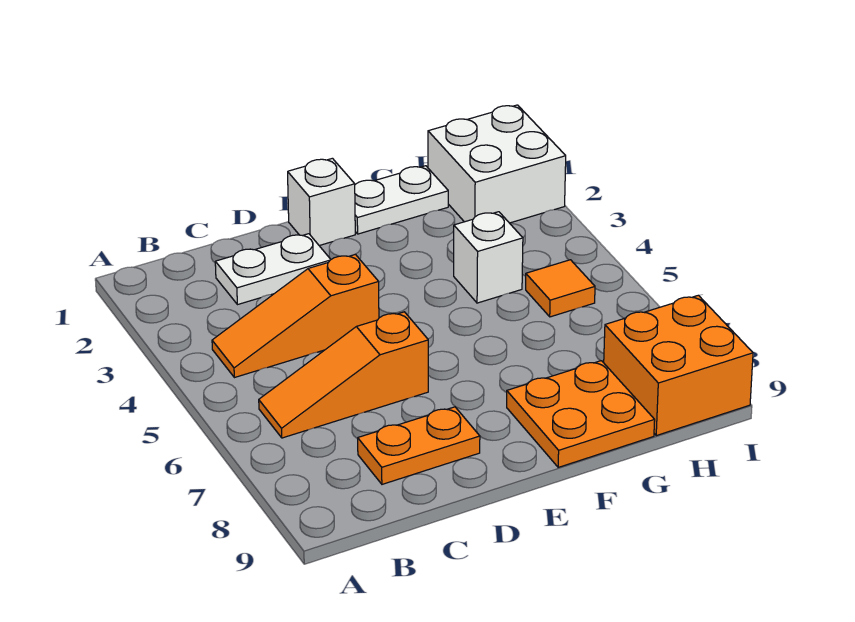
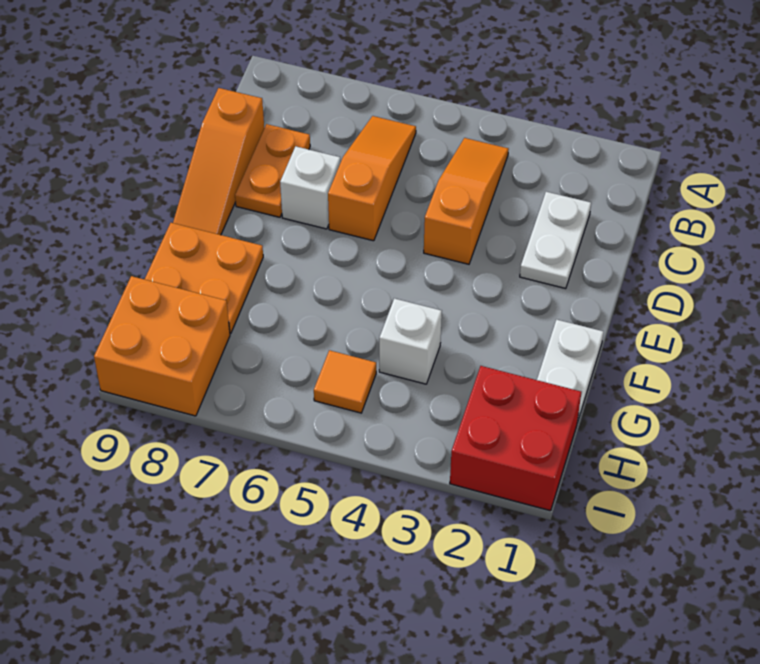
none -> orange slope C9:E9 level 1 top C
white brick E1 level 1 -> white brick D7 level 1
white brick H1:I2 level 1 -> red brick H1:I2 level 1

